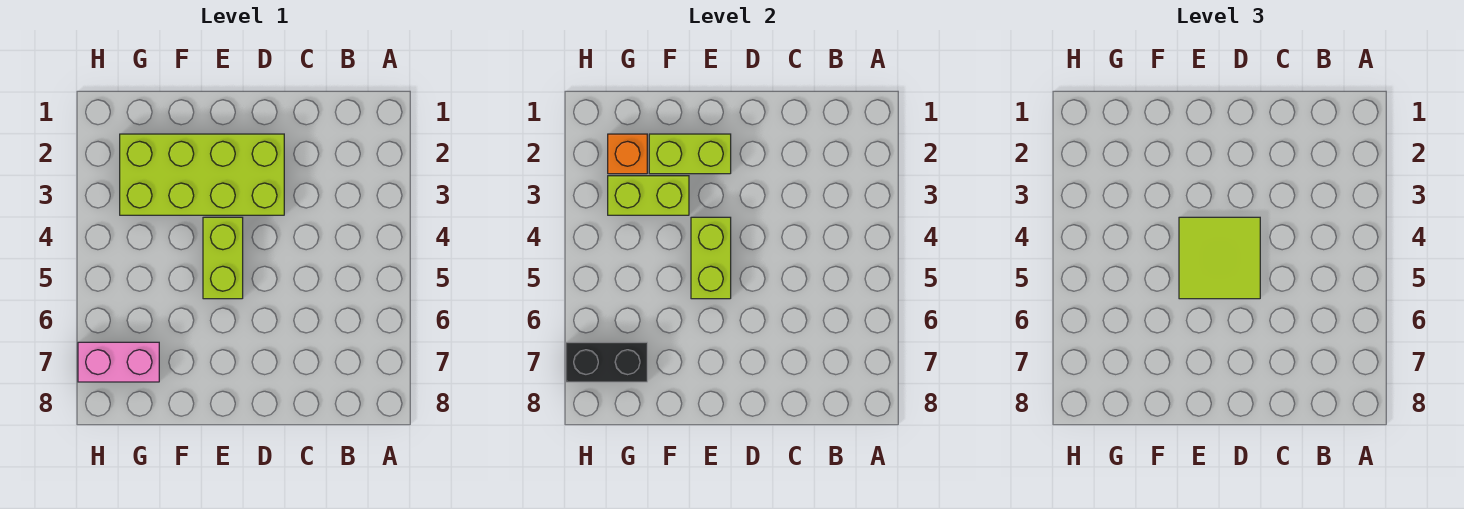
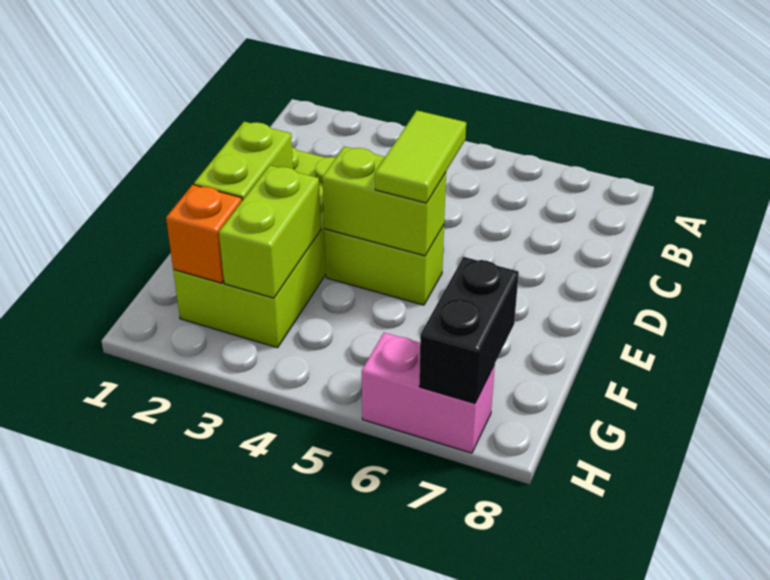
lime tile D4:E5 level 3 -> lime tile D5:E5 level 3
pink brick G7:H7 level 1 -> pink brick H6:H7 level 1

